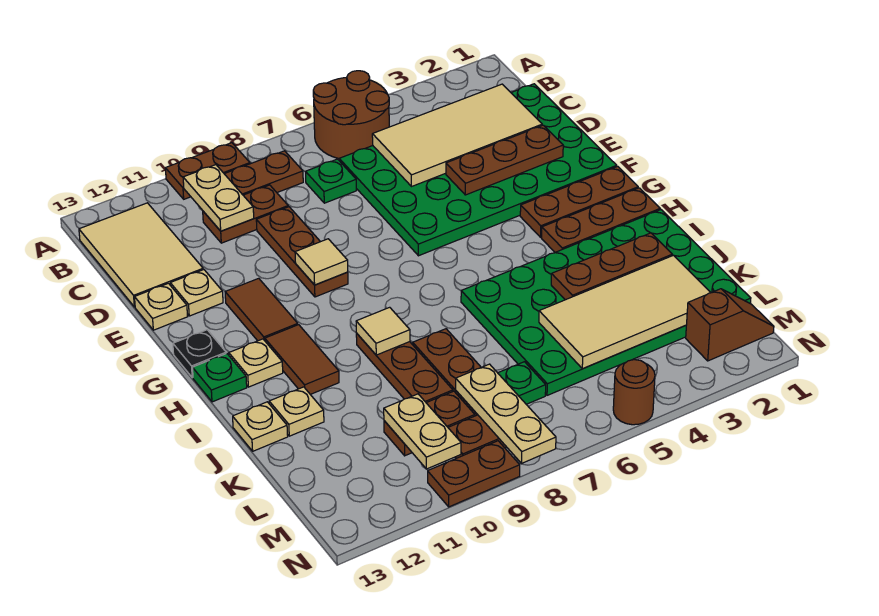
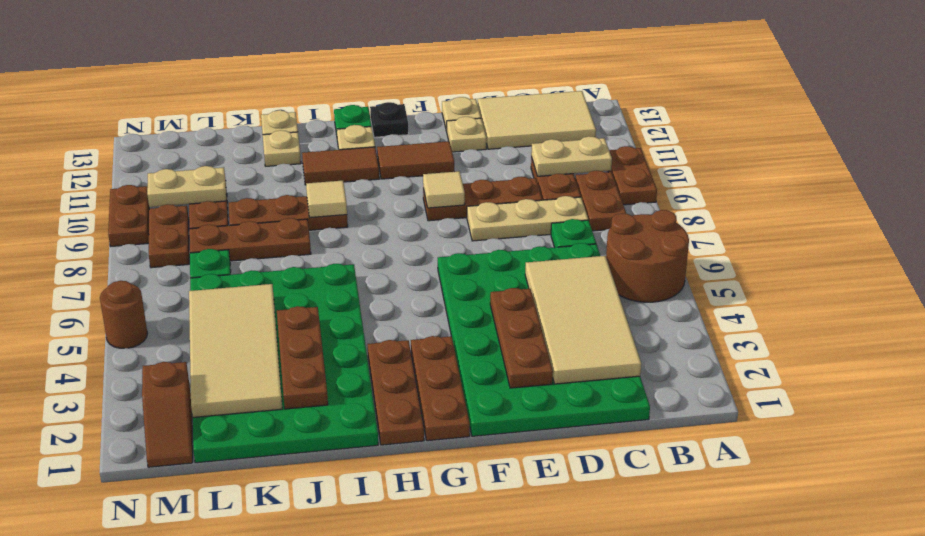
tan plate L8:N8 level 2 -> tan plate C8:E8 level 1

